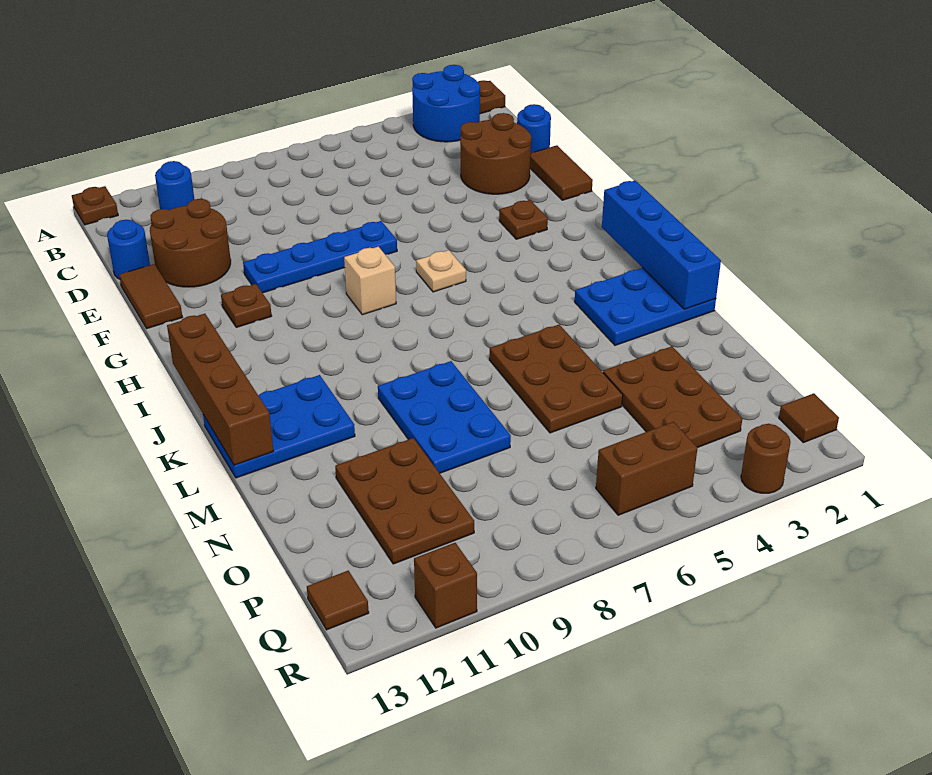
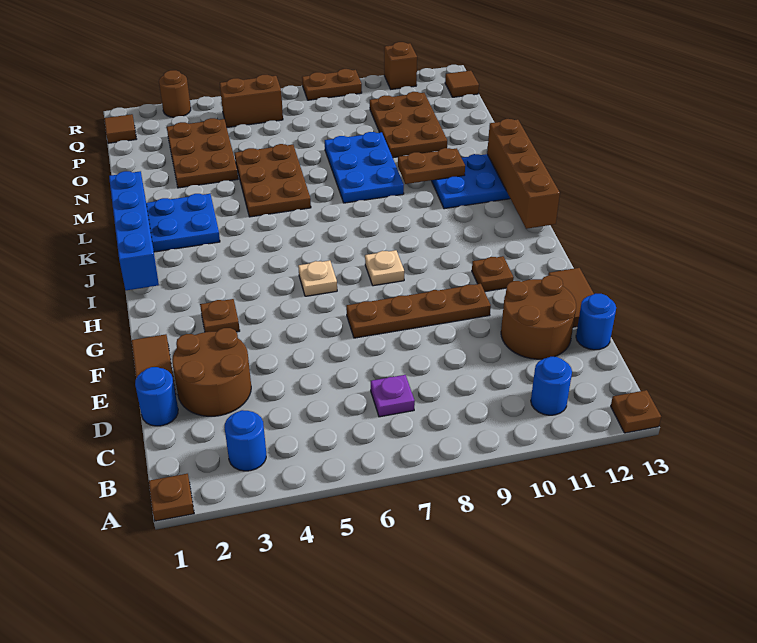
blue round brick A2:B3 level 1 -> blue round brick B3 level 1
none -> purple plate C7 level 1
blue plate F7:F10 level 1 -> brown plate F7:F10 level 1
tan brick H8 level 1 -> tan plate H8 level 1
none -> brown plate L10:L11 level 2
none -> brown plate R8:R9 level 1

